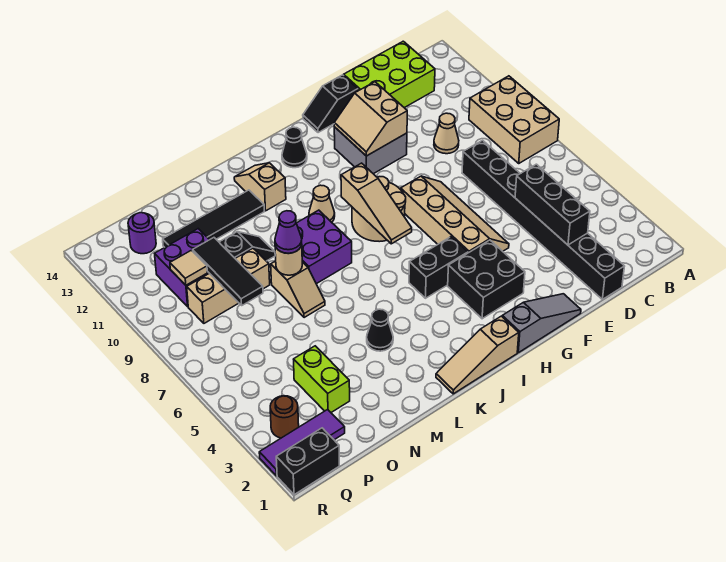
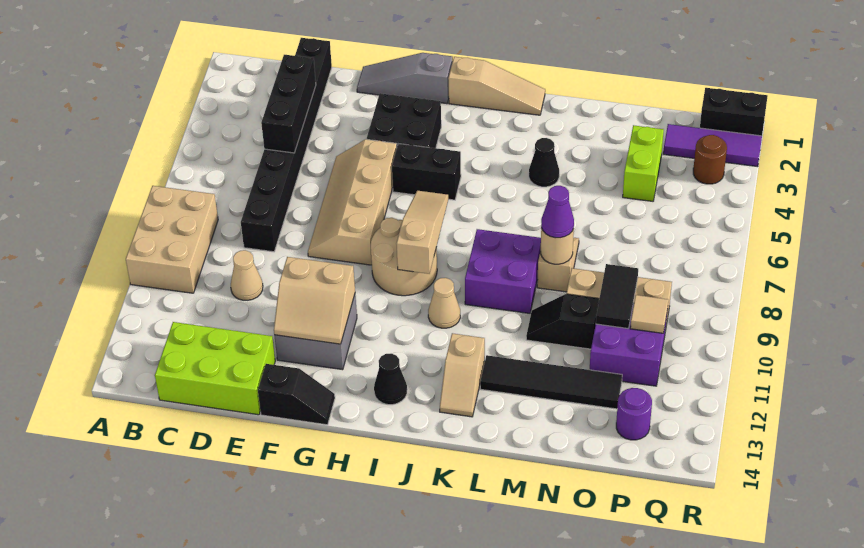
tan slope F11:G12 level 2 top F -> tan slope F11:G12 level 2 top 11
black tile O8:O10 level 2 -> black tile O9:O10 level 2

